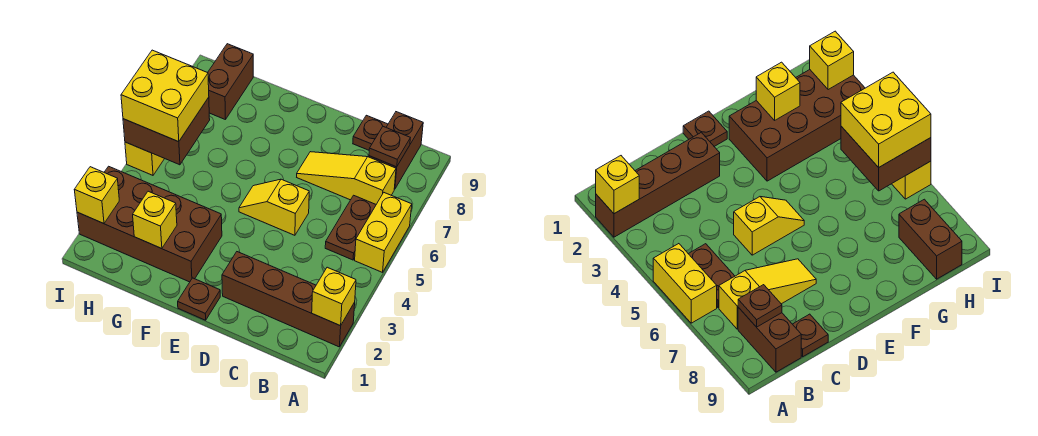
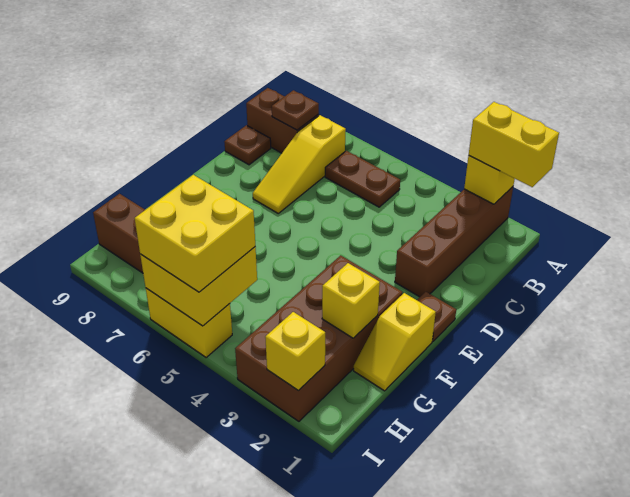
yellow brick A5:A6 level 1 -> yellow brick A1:A2 level 3
yellow slope D5:E5 level 1 top D -> yellow slope F1:G1 level 1 top F
brown brick H5:I6 level 2 -> yellow brick H5:I6 level 2

